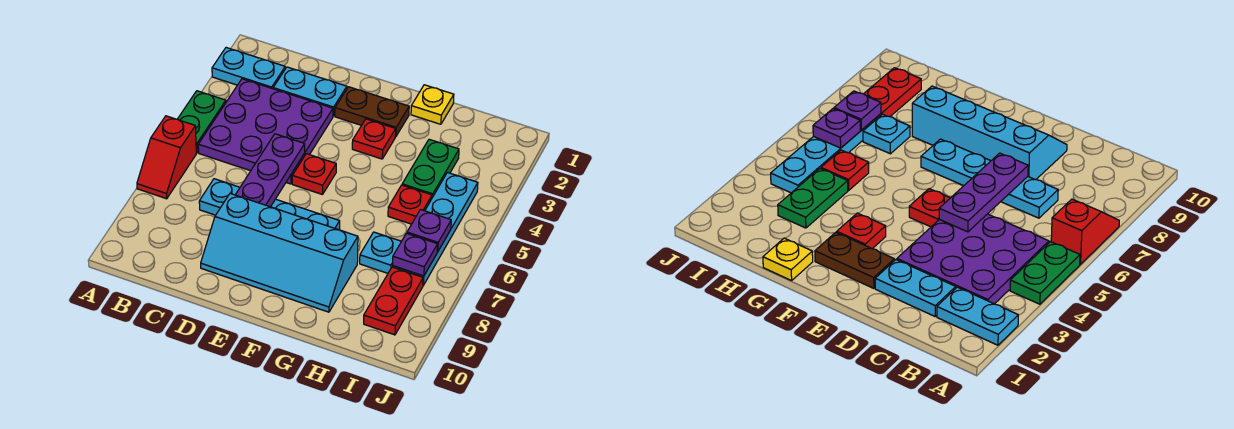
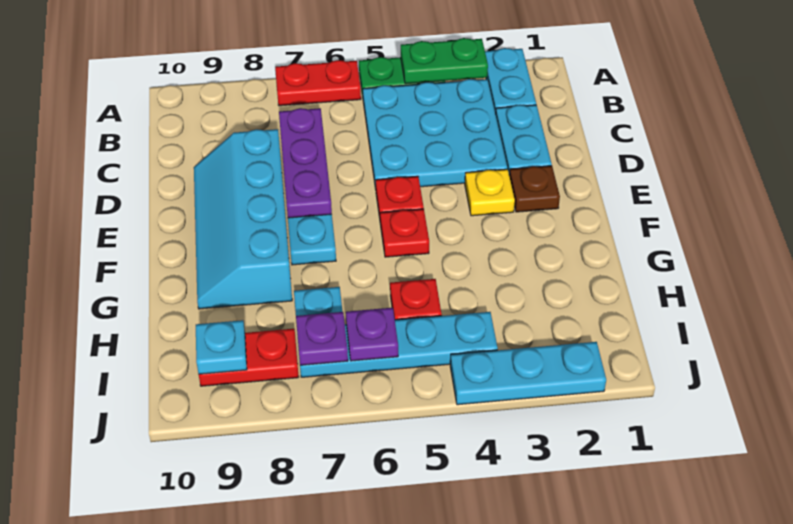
red slope A6:A7 level 1 top 6 -> red plate A6:A7 level 1
purple plate B3:D5 level 1 -> cyan plate B3:D5 level 1
purple plate D5:D7 level 2 -> purple plate C7:E7 level 2
brown plate E2:F2 level 1 -> brown plate E2 level 1
red plate F3 level 1 -> red plate F5 level 1
yellow plate G1 level 1 -> yellow plate E3 level 1
green plate H3:H4 level 1 -> green plate A3:A4 level 2
none -> cyan plate I9 level 2
none -> cyan plate J2:J4 level 1

